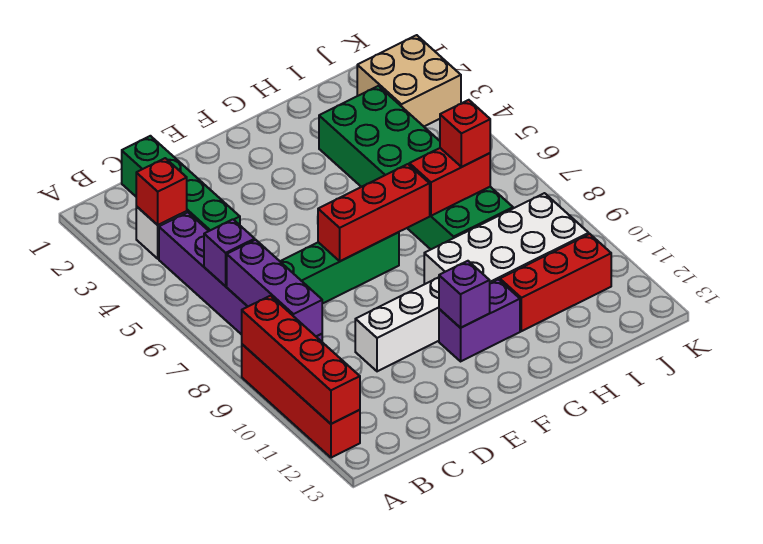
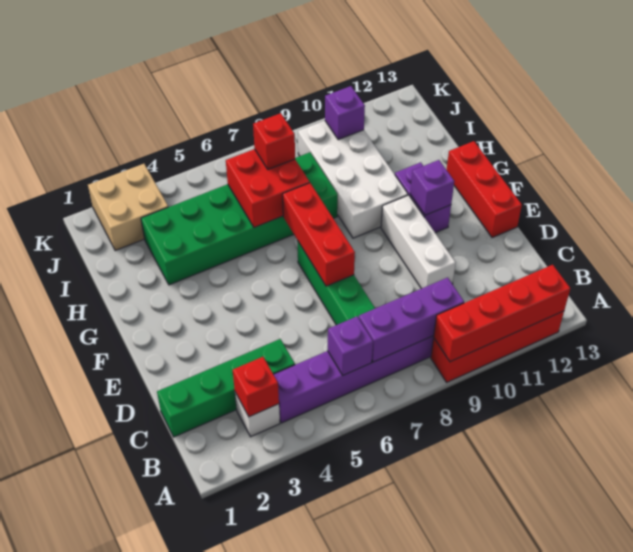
red brick H7:I7 level 2 -> red brick H6:I7 level 2
red brick H11:J11 level 1 -> red brick E13:G13 level 1
none -> purple brick J10 level 2

